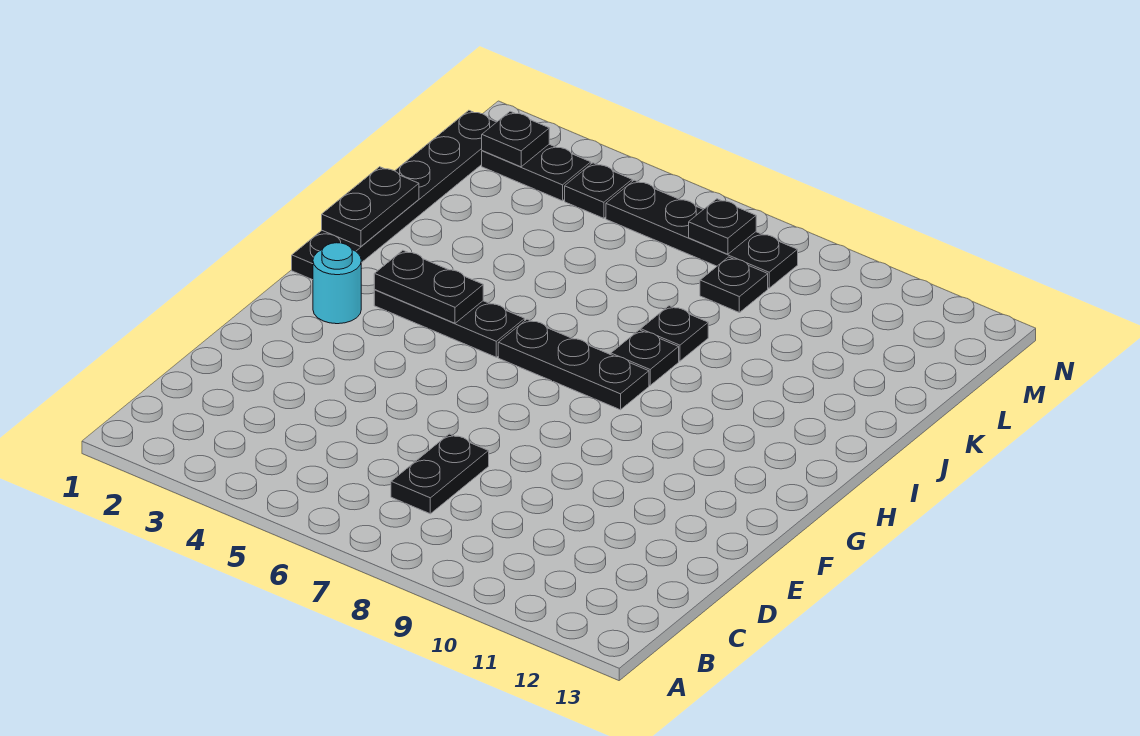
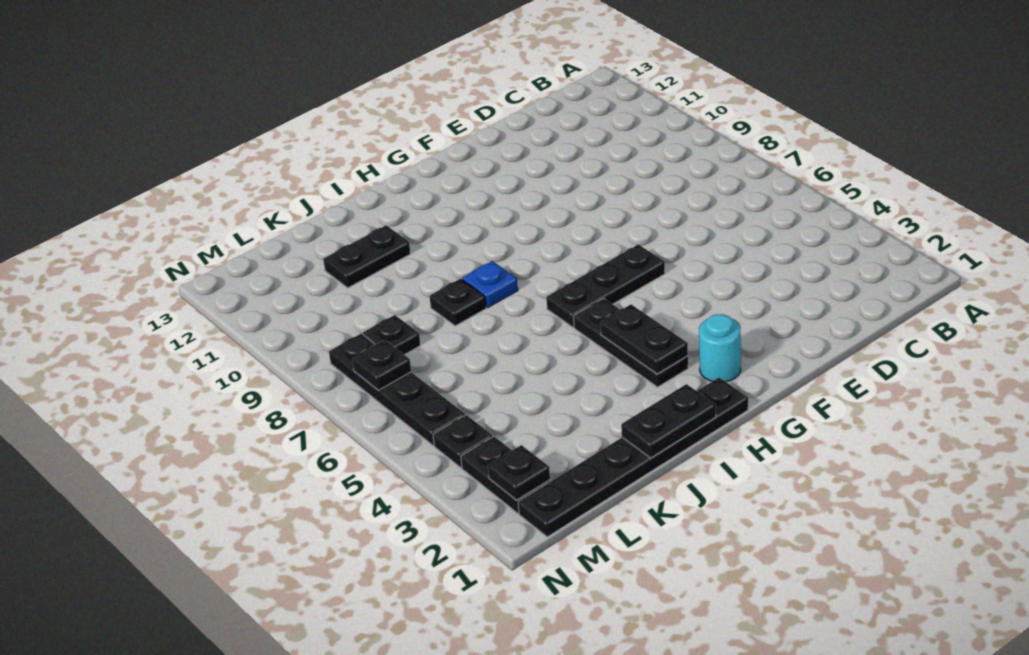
black plate C7:D7 level 1 -> black plate J11:K11 level 1
black plate H6:H8 level 1 -> black plate F6:H6 level 1
black plate I8 level 1 -> blue plate I8 level 1

